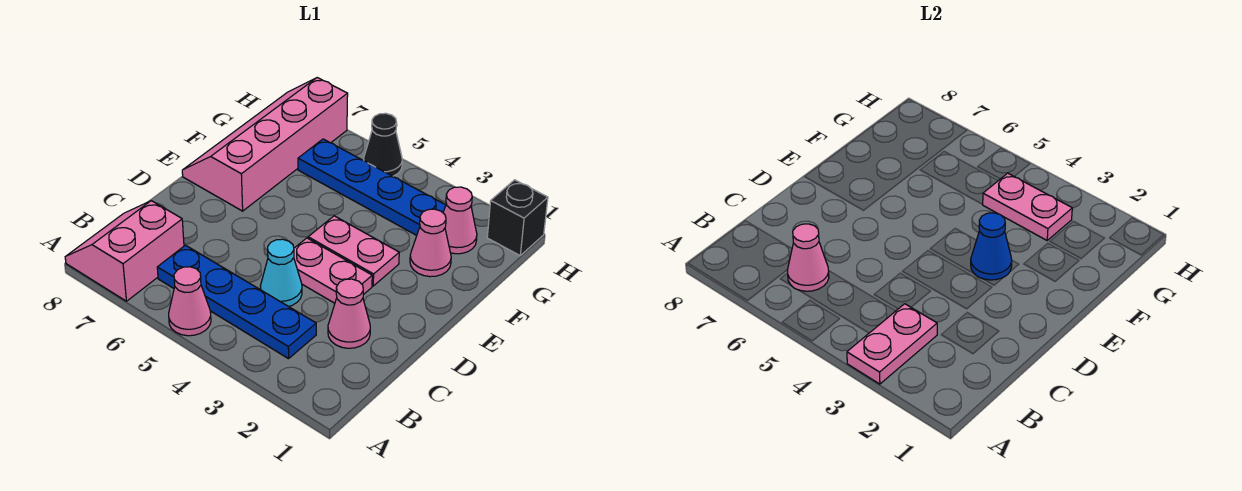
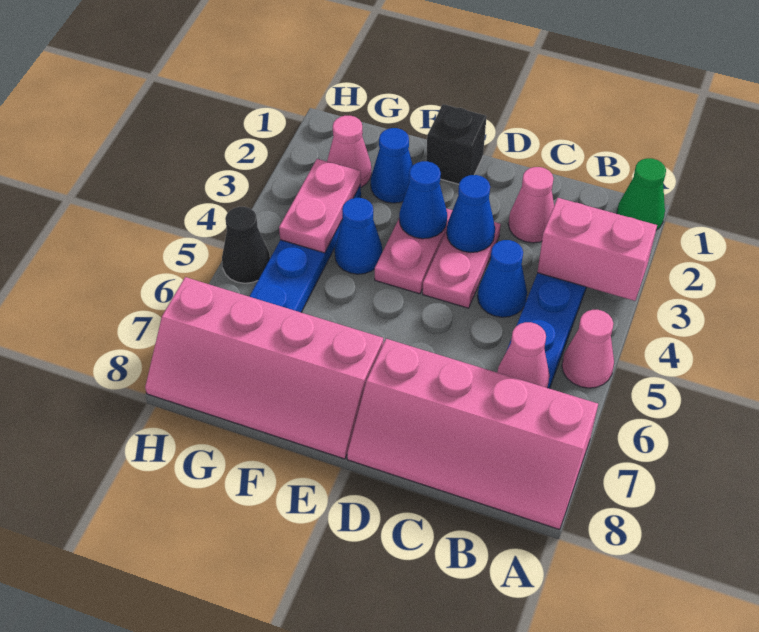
none -> green cone A1 level 1
pink plate A3:B3 level 2 -> pink brick A3:B3 level 2
pink slope A7:B8 level 1 top 7 -> pink slope A7:D8 level 1 top 7
cyan cone C4 level 1 -> blue cone C4 level 1
none -> blue cone D3 level 2
pink cone F2 level 1 -> blue cone F2 level 1
none -> blue cone F4 level 1
black brick H1 level 1 -> black brick E1 level 1

